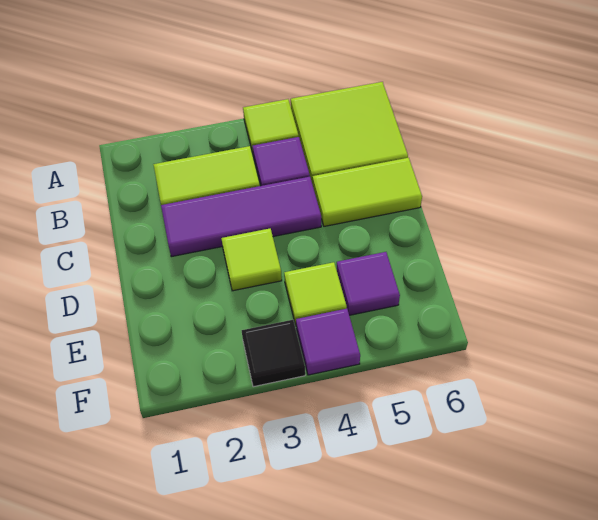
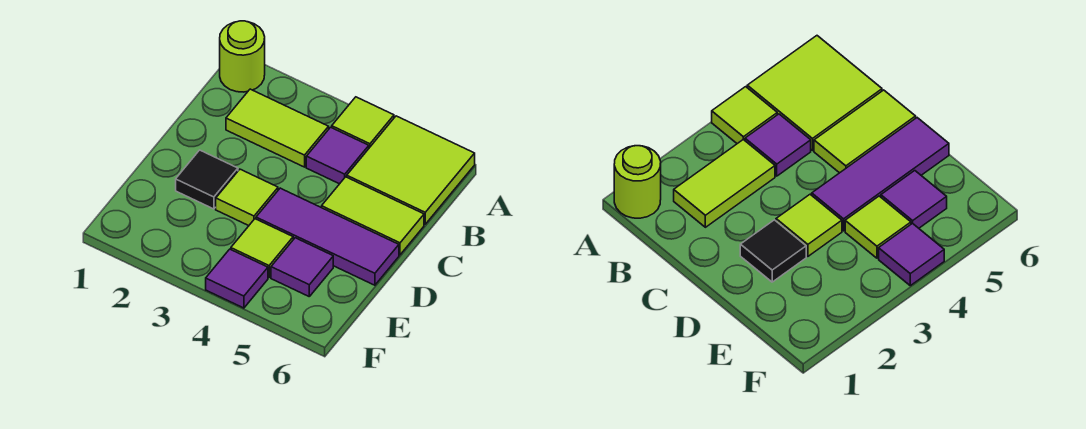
none -> lime round brick A1 level 1
purple tile C2:C4 level 1 -> purple tile D4:D6 level 1
black tile F3 level 1 -> black tile D2 level 1

